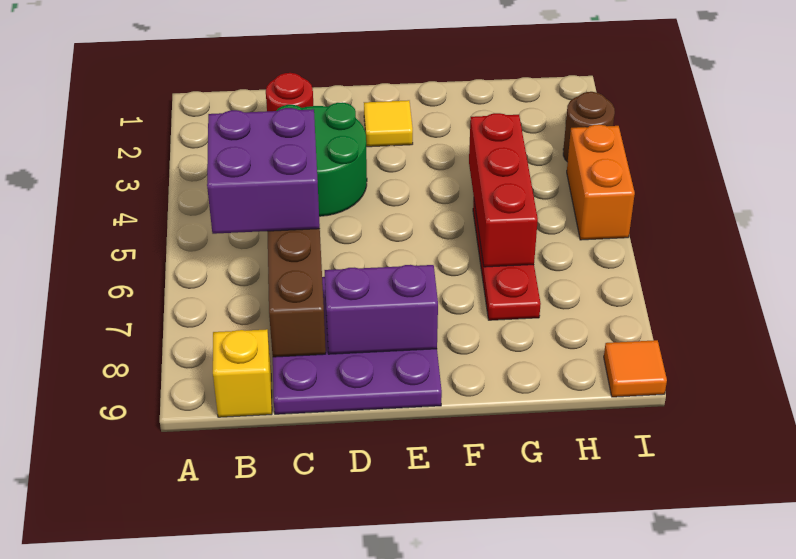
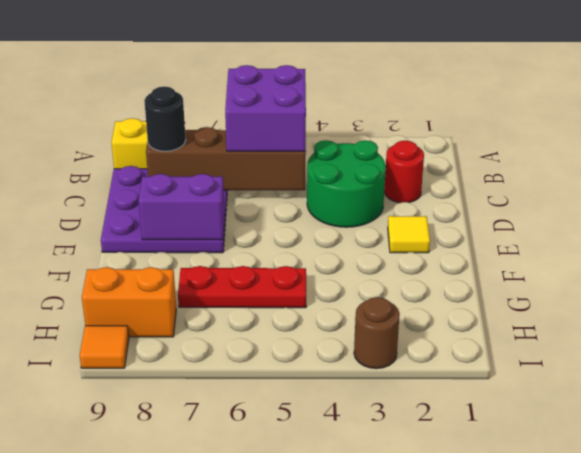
none -> black round brick C8 level 3
purple brick D8:E8 level 2 -> purple brick E7:E8 level 2
red brick G4:G6 level 2 -> none
orange brick I4:I5 level 1 -> orange brick H8:H9 level 1

